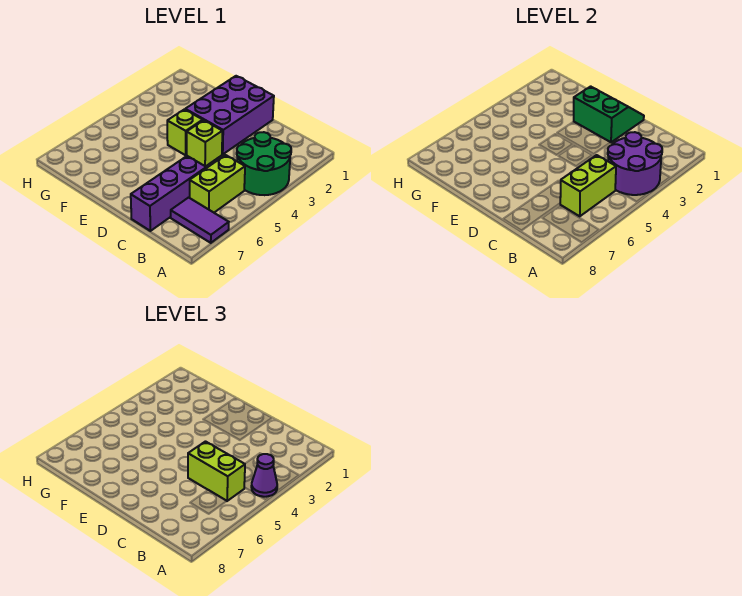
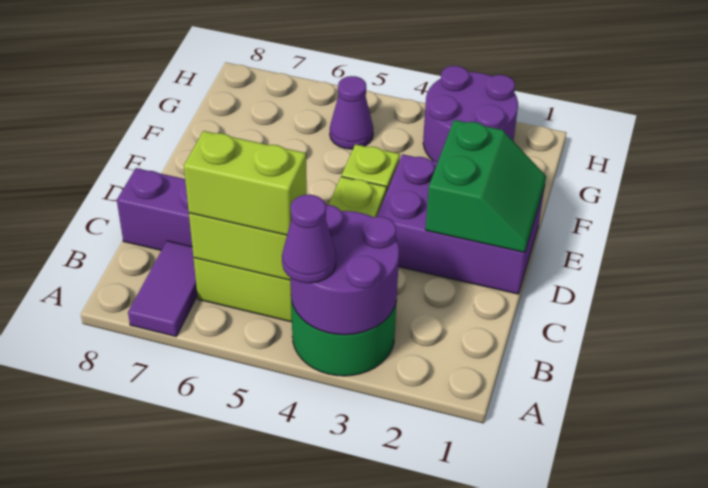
lime brick B5:C5 level 3 -> lime brick B5:B6 level 3
none -> purple round brick G2:H3 level 1
none -> purple cone G5 level 1

